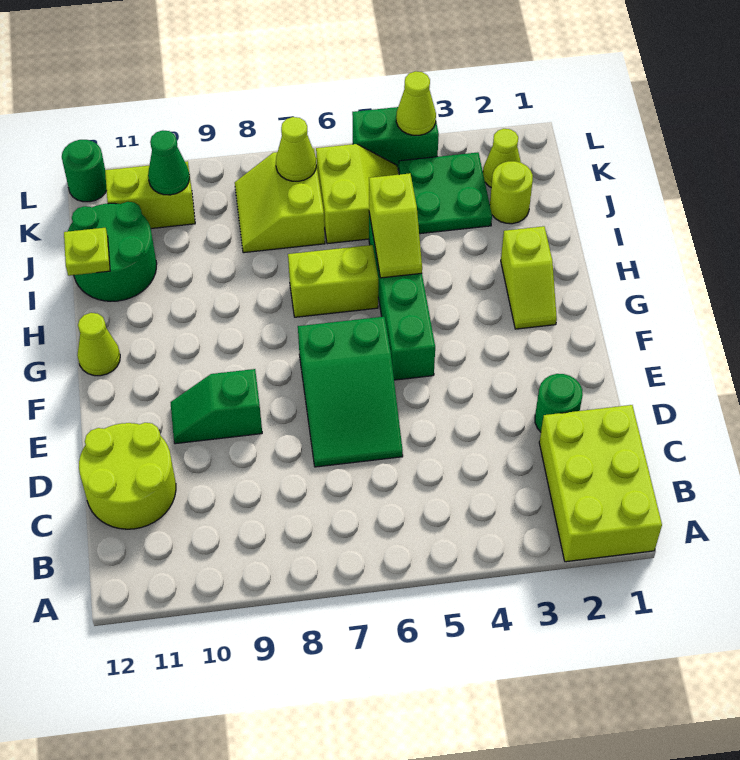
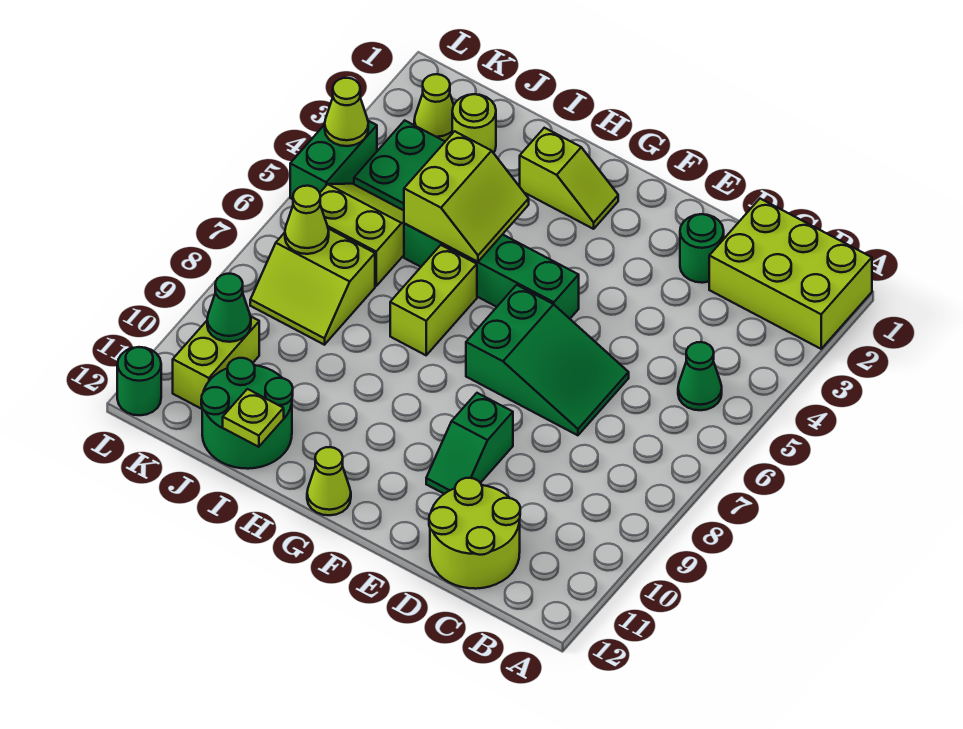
none -> green cone B5 level 1
lime slope H5:I5 level 2 top I -> lime slope H4:I5 level 2 top I

